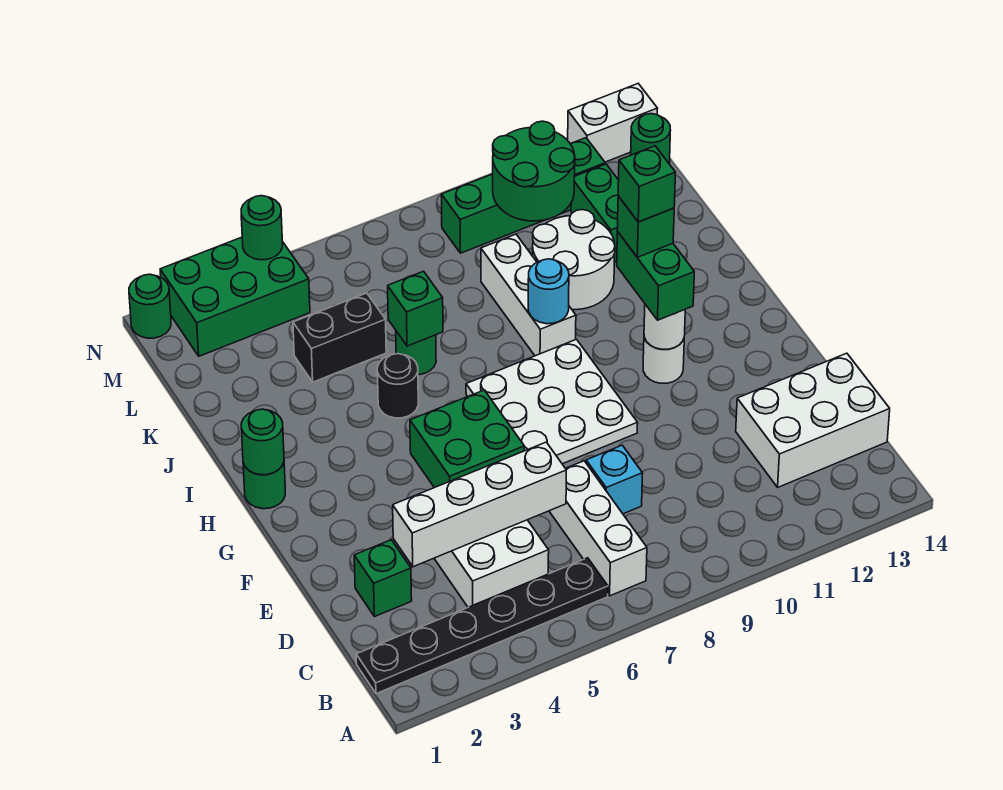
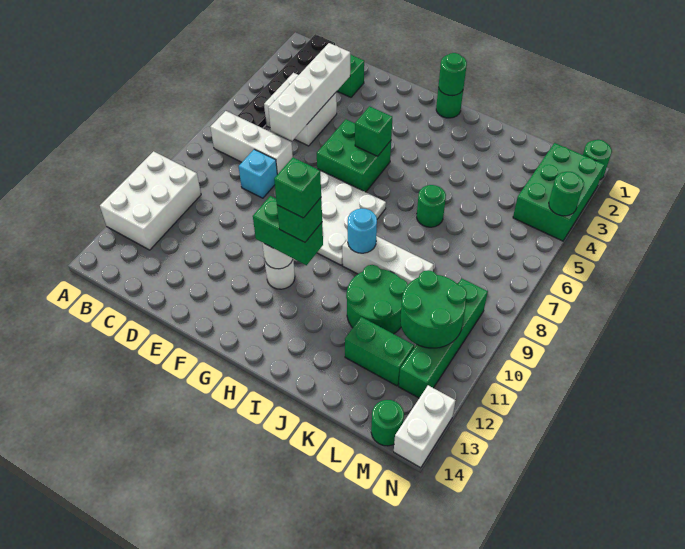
white brick C12:D14 level 1 -> white brick A10:B12 level 1
black round brick I5 level 1 -> none
green brick J6 level 2 -> green brick G5 level 2
white round brick J10:K11 level 1 -> green round brick J10:K11 level 1
black brick K4:K5 level 1 -> none

